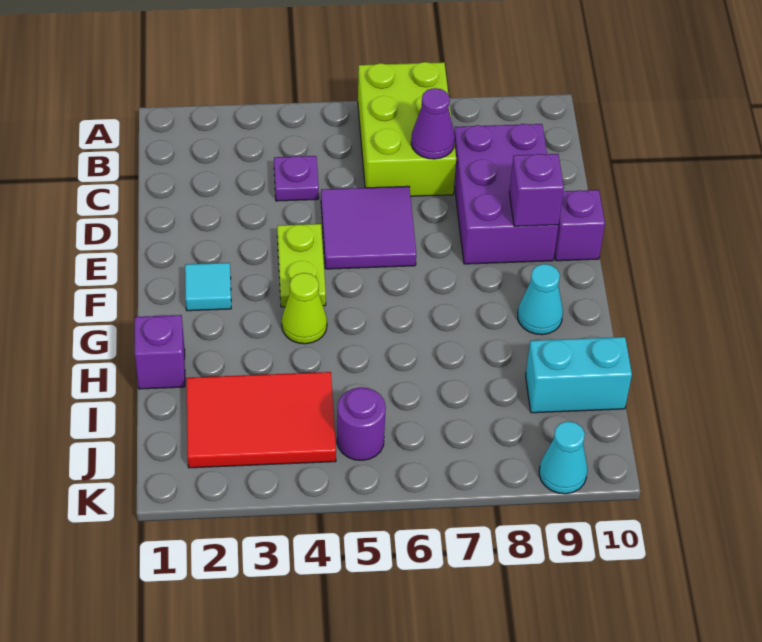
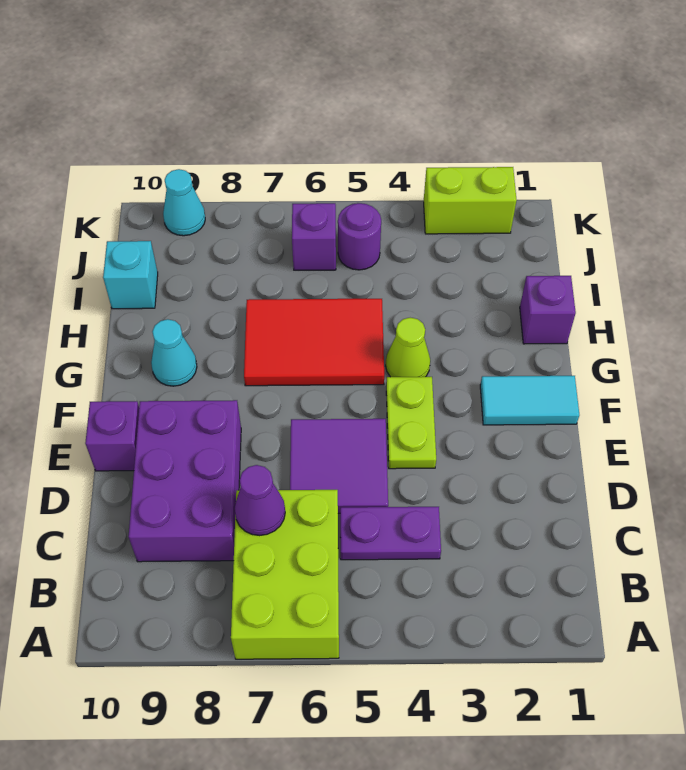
purple plate C4 level 1 -> purple plate C4:C5 level 1
purple brick E9 level 2 -> purple brick J6 level 1
cyan tile F2 level 1 -> cyan tile F1:F2 level 1
red tile I2:J4 level 1 -> red tile G5:H7 level 1
cyan brick I9:I10 level 1 -> cyan brick I10 level 1
none -> lime brick K2:K3 level 1

